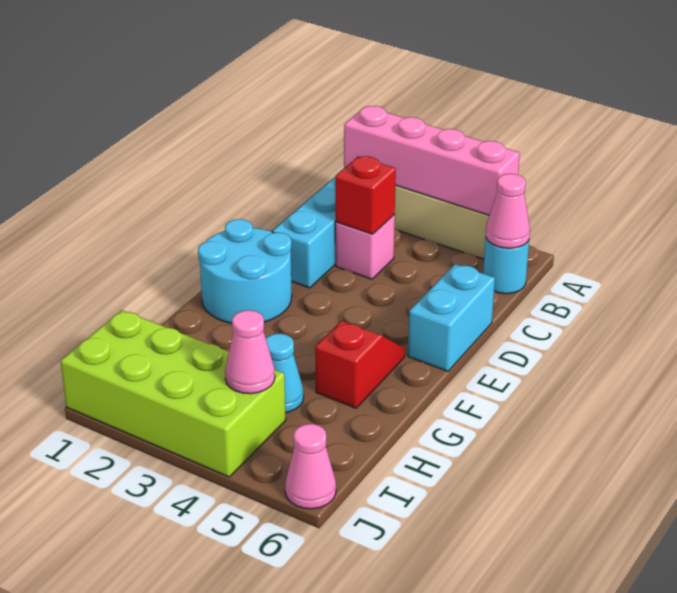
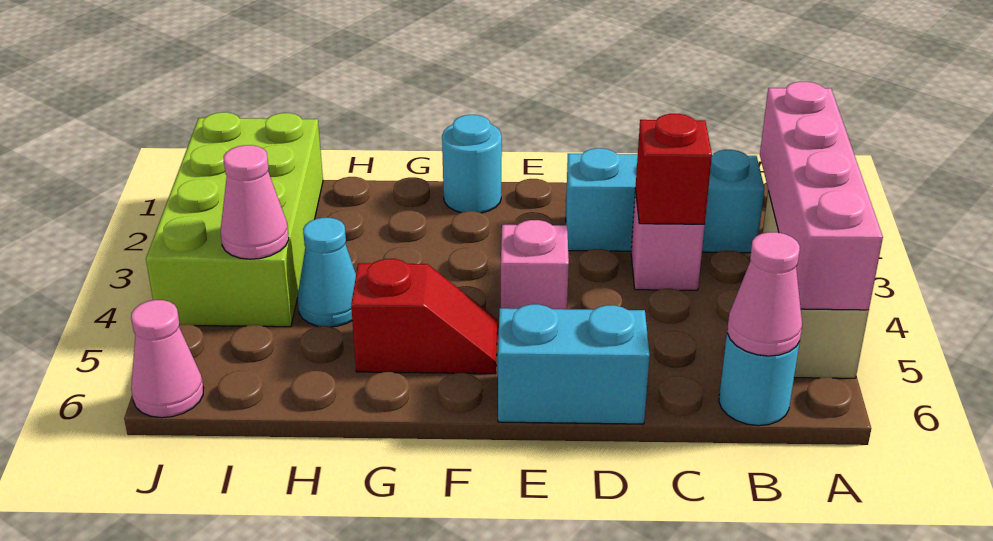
cyan round brick E1:F2 level 1 -> cyan round brick F1 level 1
none -> pink brick E4 level 1

